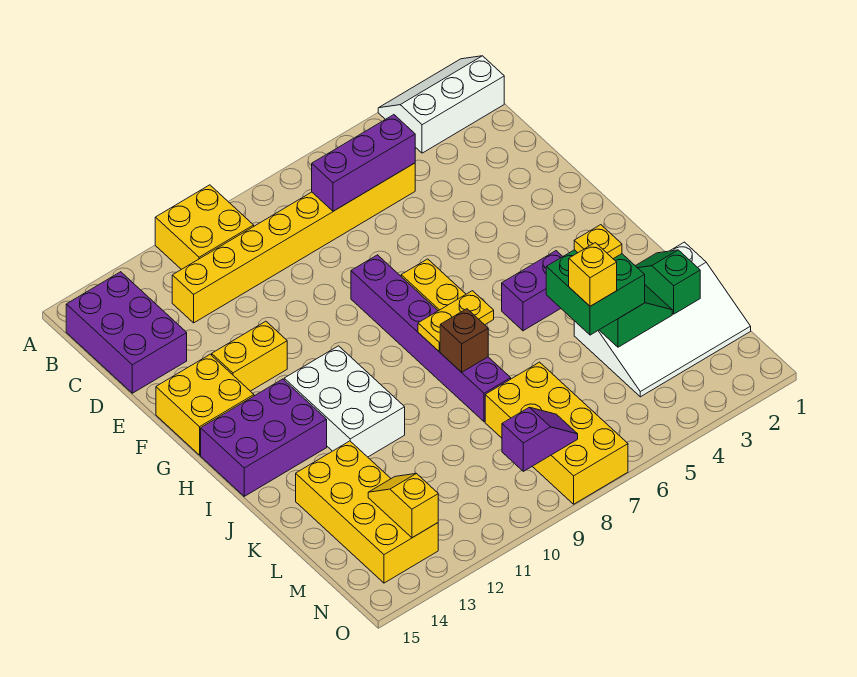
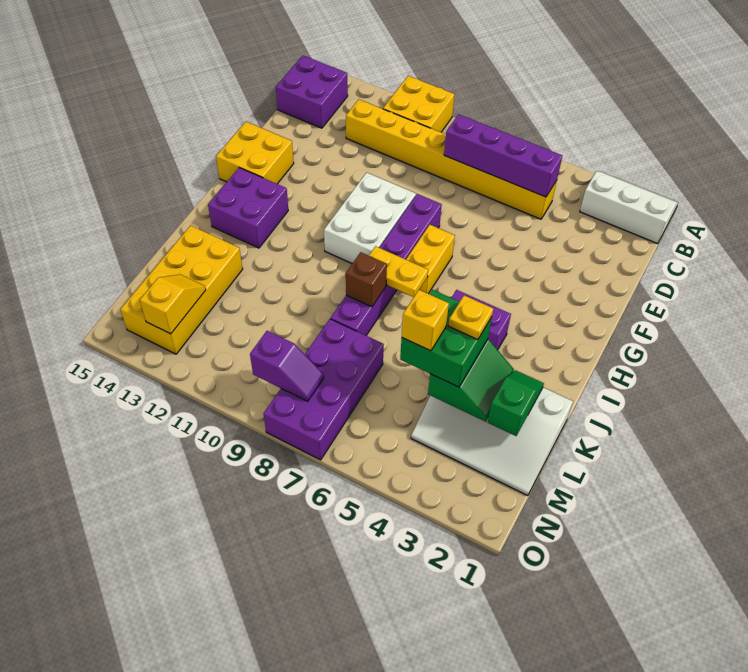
purple brick B14:D15 level 1 -> purple brick B14:C15 level 1
purple brick C5:C7 level 2 -> purple brick C5:C8 level 2
yellow brick F12:F13 level 1 -> none
white brick H11:J12 level 1 -> white brick F9:H10 level 1
purple brick H13:I15 level 1 -> purple brick H13:I14 level 1
yellow brick L7:O8 level 1 -> purple brick L7:O8 level 1

